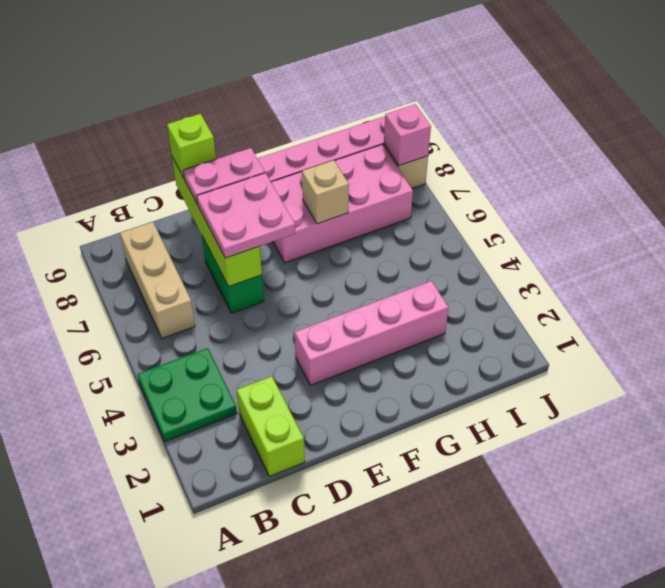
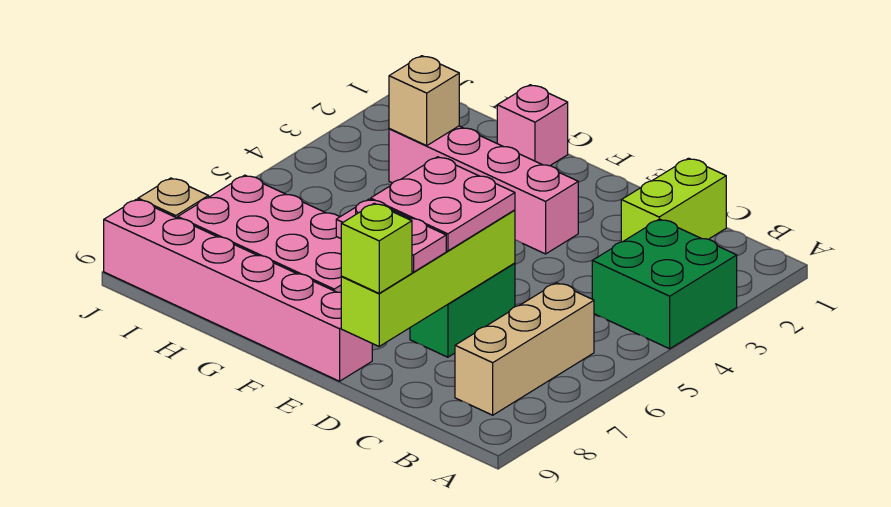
green plate A3:B4 level 1 -> green brick A3:B4 level 1
tan brick G7 level 2 -> tan brick H3 level 2
pink brick J8 level 2 -> pink brick G1 level 1

